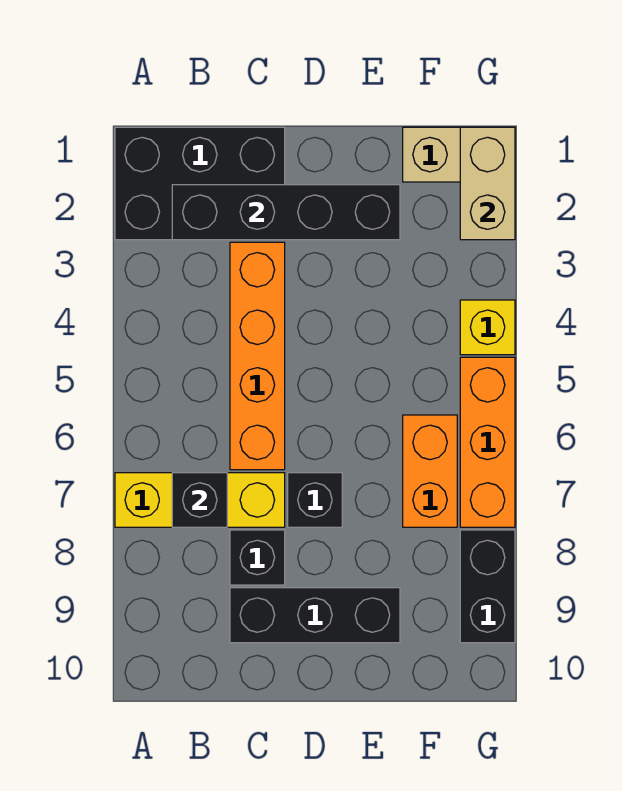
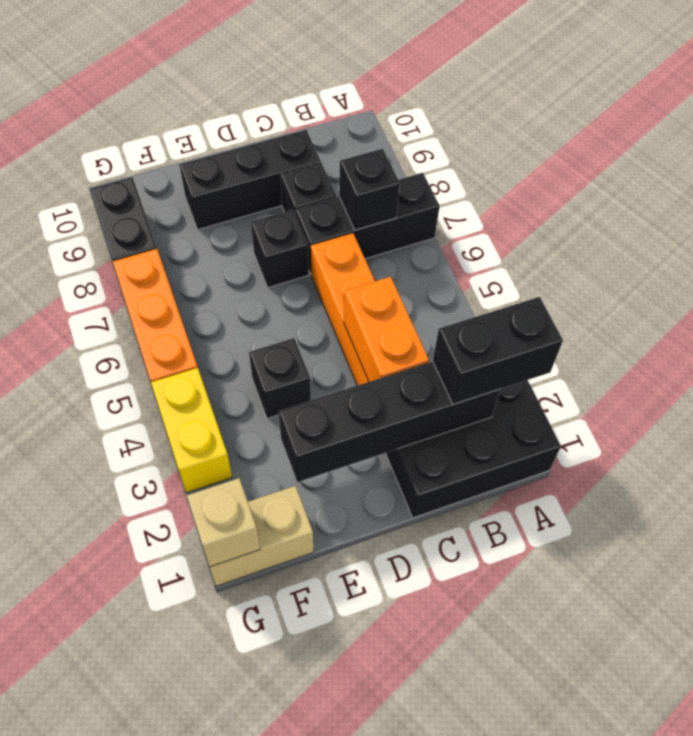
none -> black brick A2:B2 level 3
yellow brick A7:C7 level 1 -> black brick A7:C7 level 1
none -> black brick E4 level 1
orange brick F6:F7 level 1 -> orange brick C3:C4 level 2
tan brick G1:G2 level 2 -> tan brick G1 level 2
yellow brick G4 level 1 -> yellow brick G3:G4 level 1

